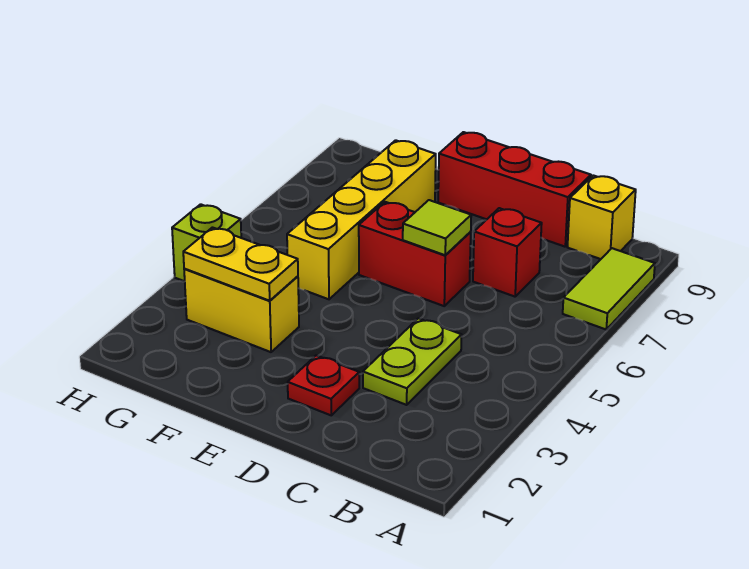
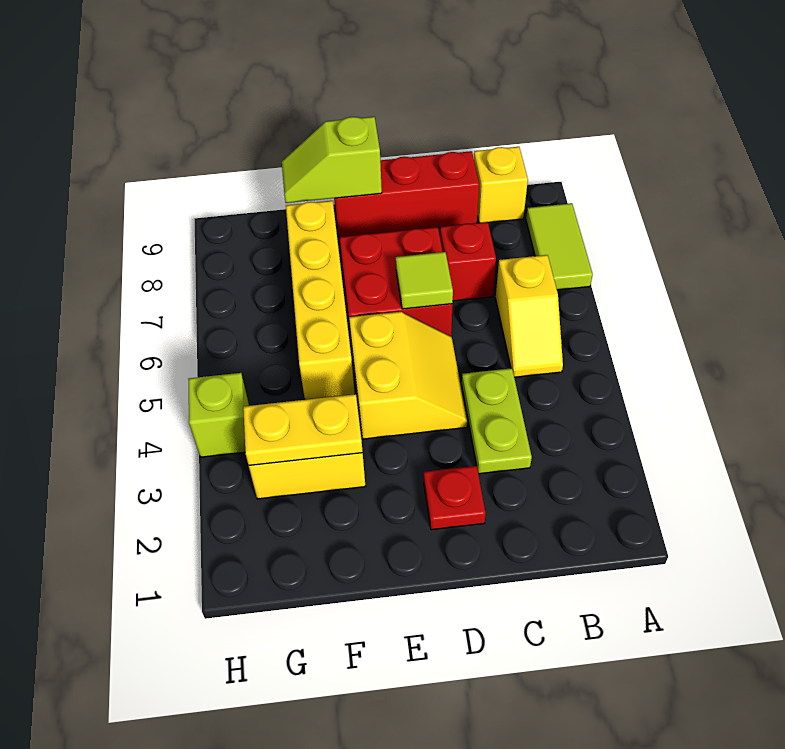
none -> yellow slope B5:B6 level 1 top 6
none -> yellow slope D4:E5 level 1 top E
red brick D6:E6 level 1 -> red brick D6:E7 level 1
none -> lime slope E9:F9 level 2 top E

